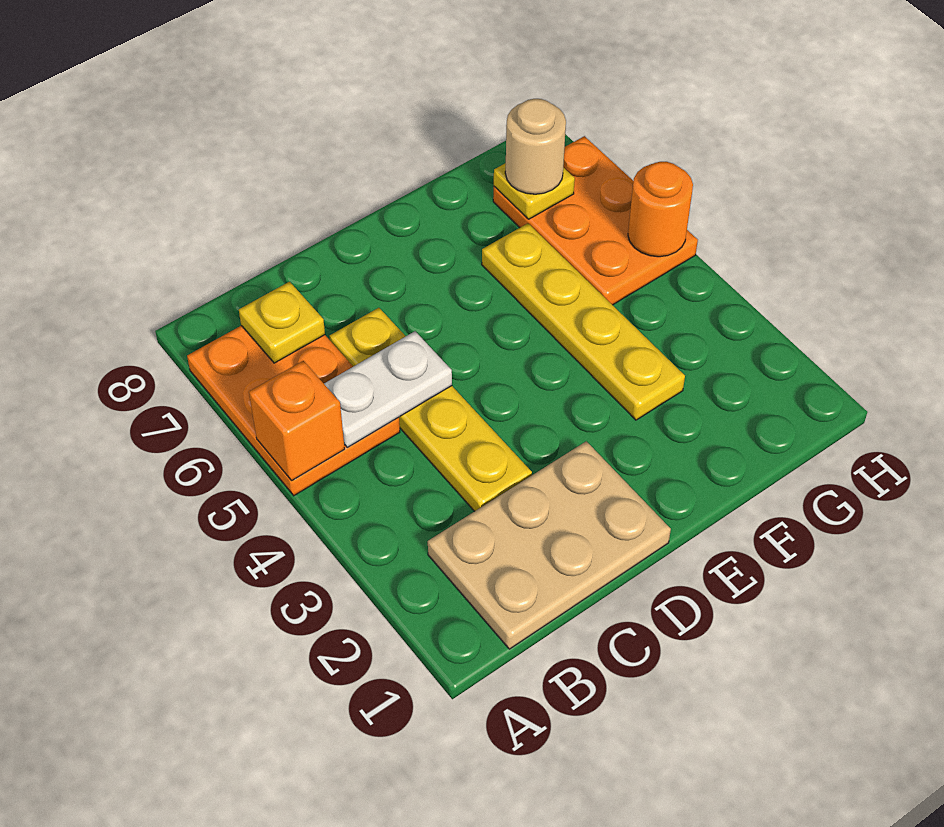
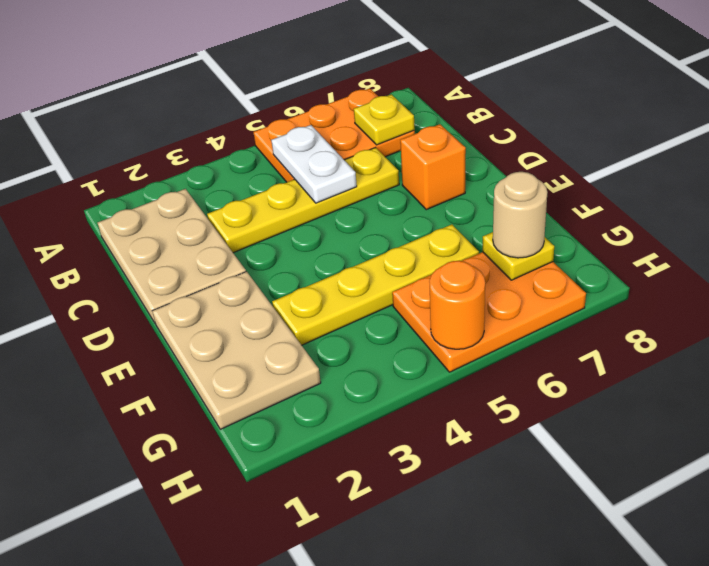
orange brick A5 level 2 -> orange brick D7 level 1
none -> tan plate E1:G2 level 1

